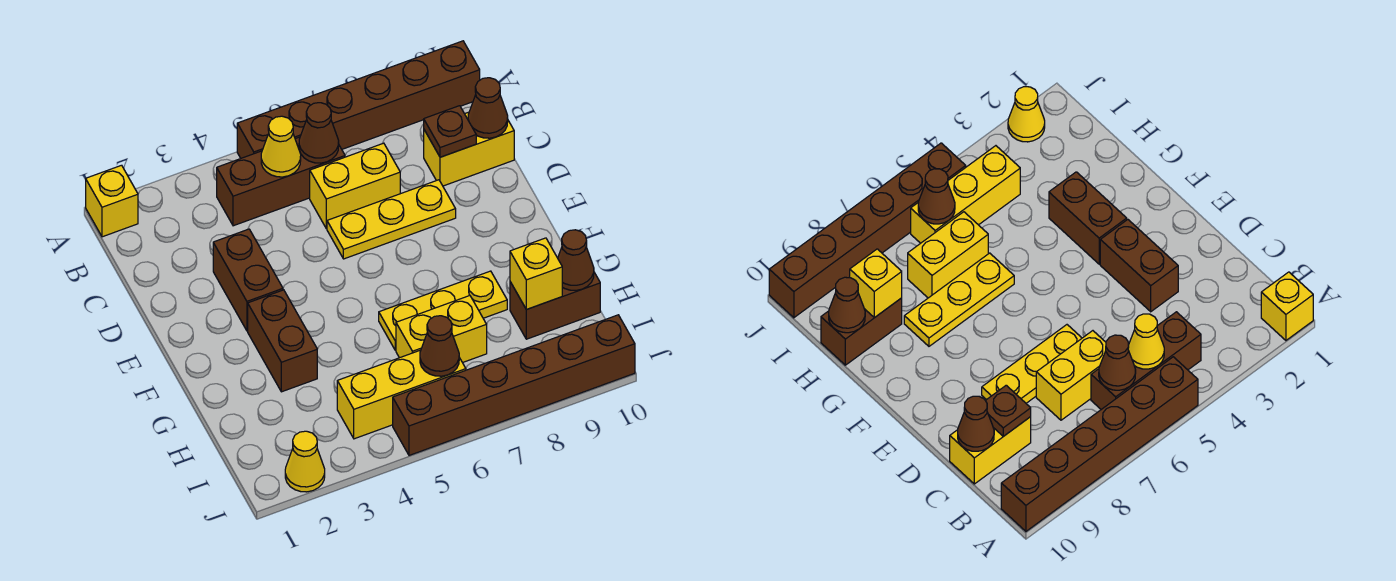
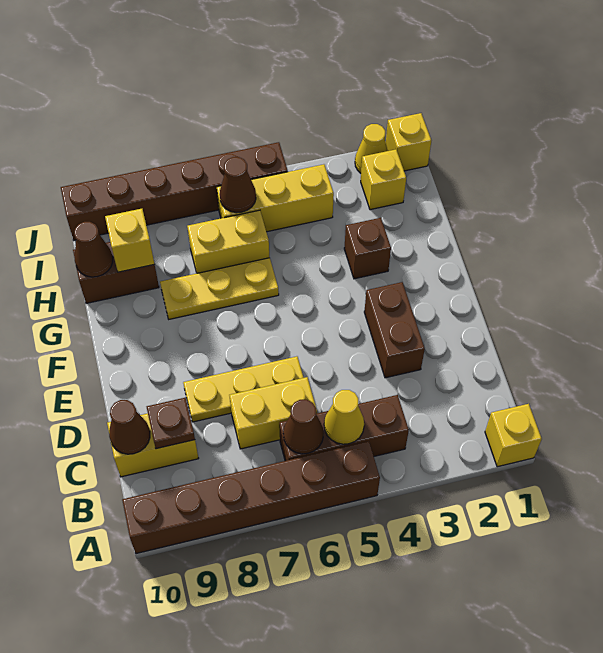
brown brick F3:G3 level 1 -> brown brick G3 level 1
none -> yellow brick I2 level 1
none -> yellow brick J1 level 1

